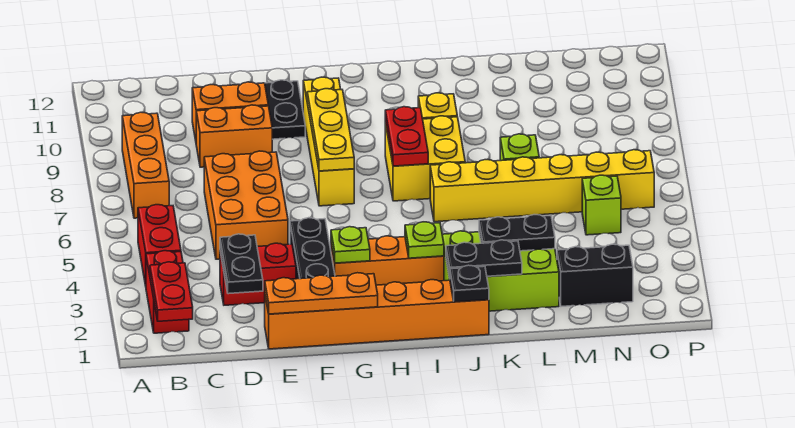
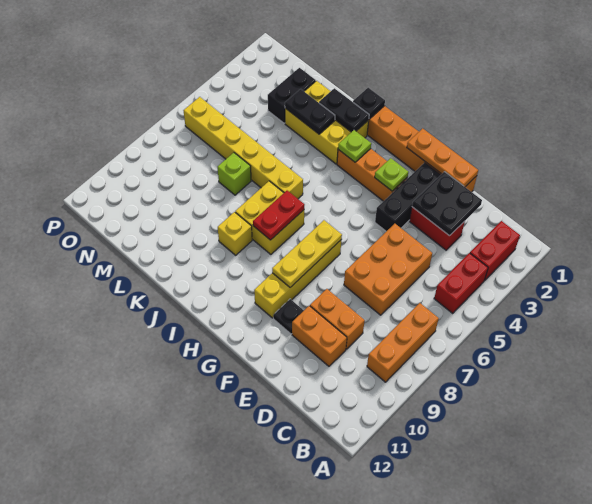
red plate B1:B2 level 2 -> none
black plate D2:D3 level 2 -> black plate D2:E3 level 2
black plate F10:F11 level 1 -> black plate F10 level 1
lime brick J2:L3 level 1 -> yellow brick J2:L3 level 1
black brick M2:N2 level 1 -> black brick M2:M3 level 1
lime brick N5 level 1 -> none

